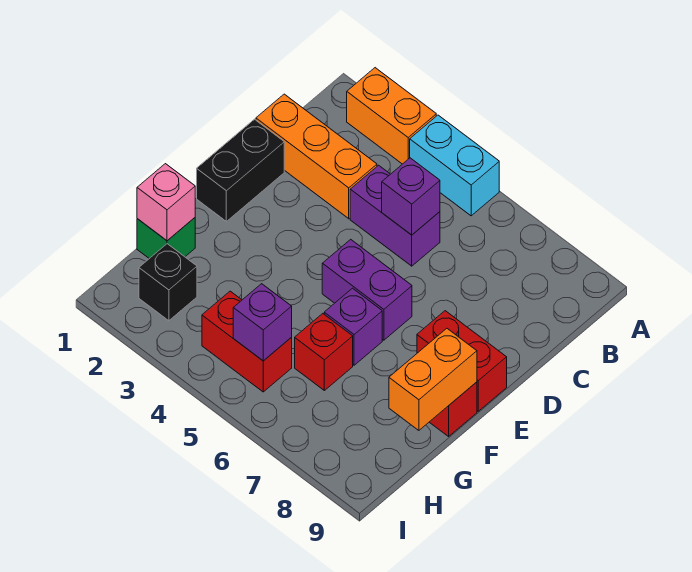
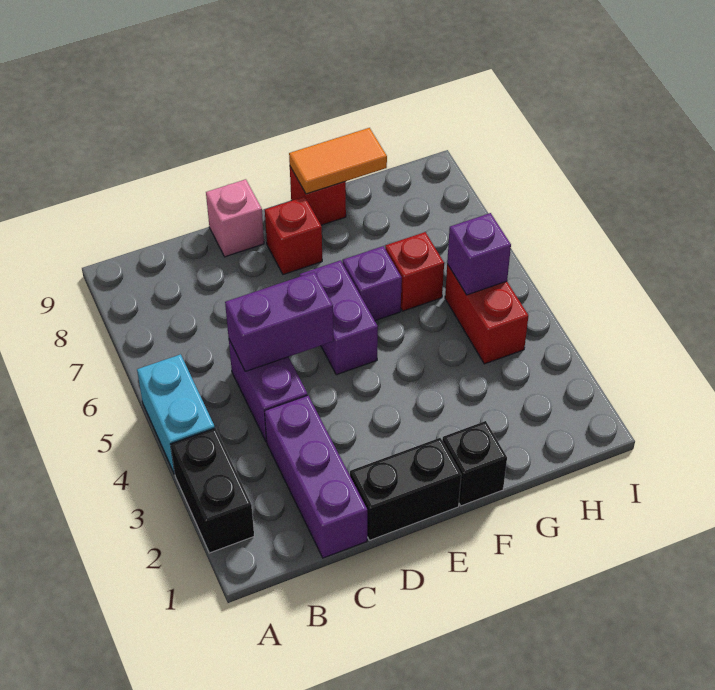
orange brick A2:A3 level 1 -> black brick A2:A3 level 1
orange brick C1:C3 level 1 -> purple brick C1:C3 level 1
purple brick C5 level 2 -> purple brick C5:D5 level 2
red brick E8:E9 level 1 -> red brick E8 level 1
orange brick F9:G9 level 2 -> orange tile F9:G9 level 2
green brick G1 level 1 -> none
pink brick G1 level 2 -> pink brick D9 level 1
black brick H2 level 1 -> black brick F1 level 1

